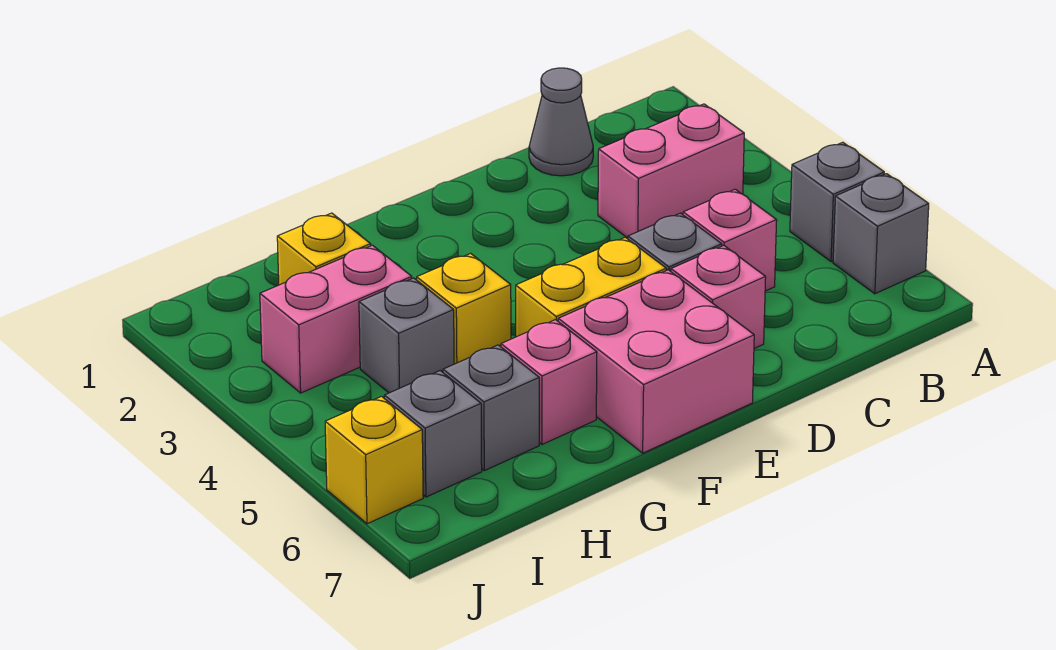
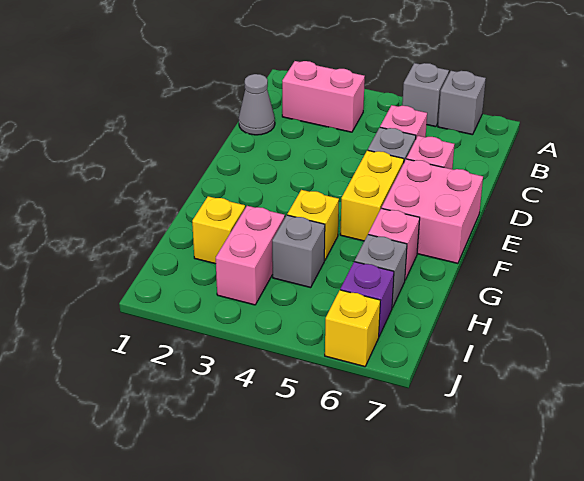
pink brick B3:C3 level 1 -> pink brick B2:B3 level 1
grey brick I6 level 1 -> purple brick I6 level 1

